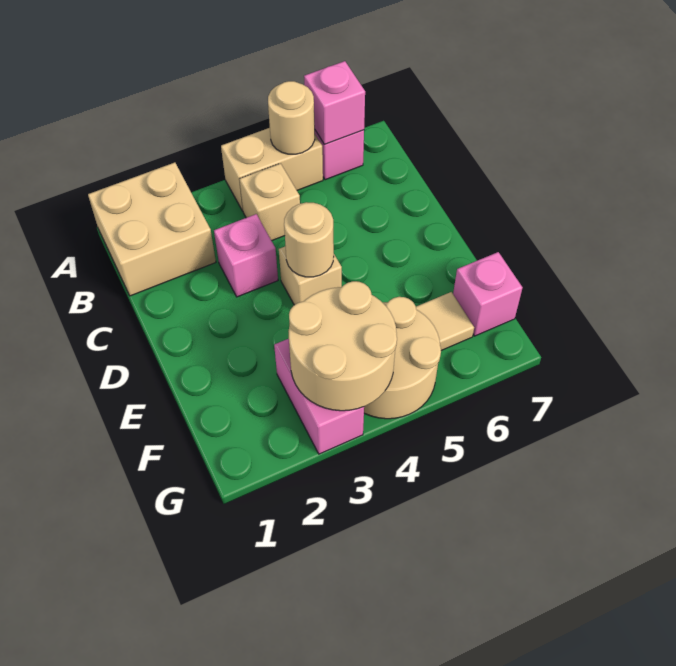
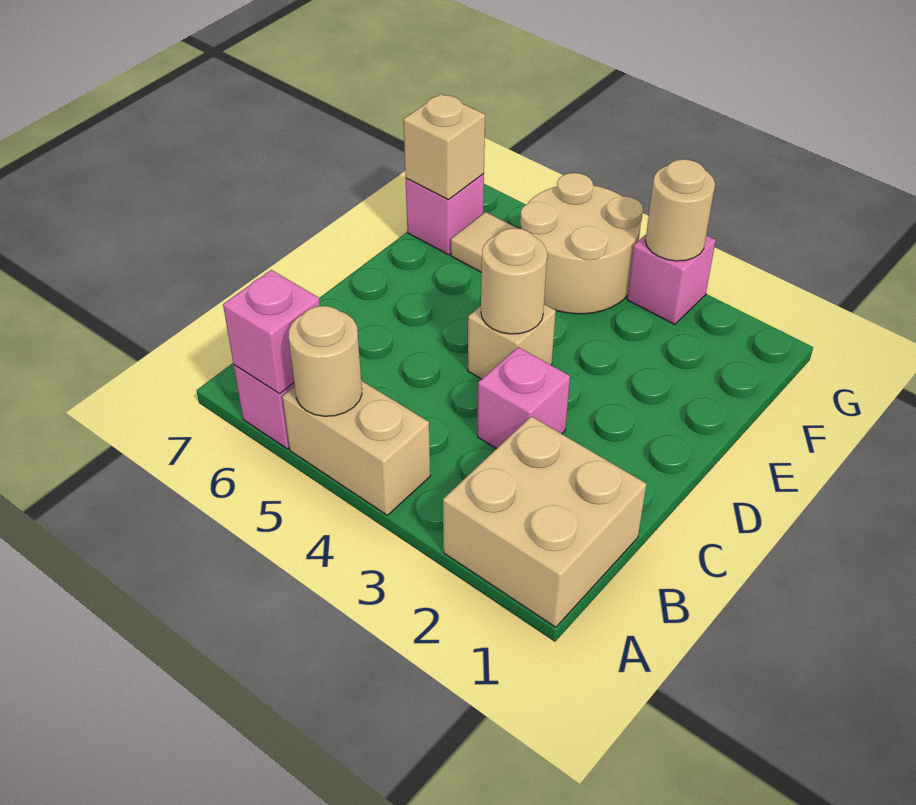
tan brick B4 level 1 -> tan brick F7 level 2
pink brick F3:G3 level 1 -> pink brick G3 level 1
tan round brick F3:G4 level 2 -> tan round brick G3 level 2

